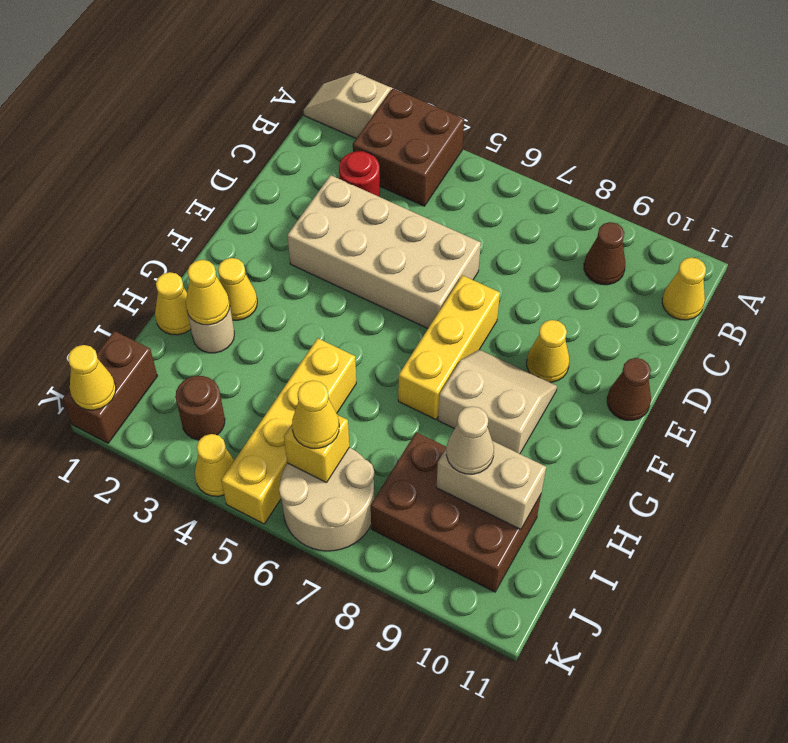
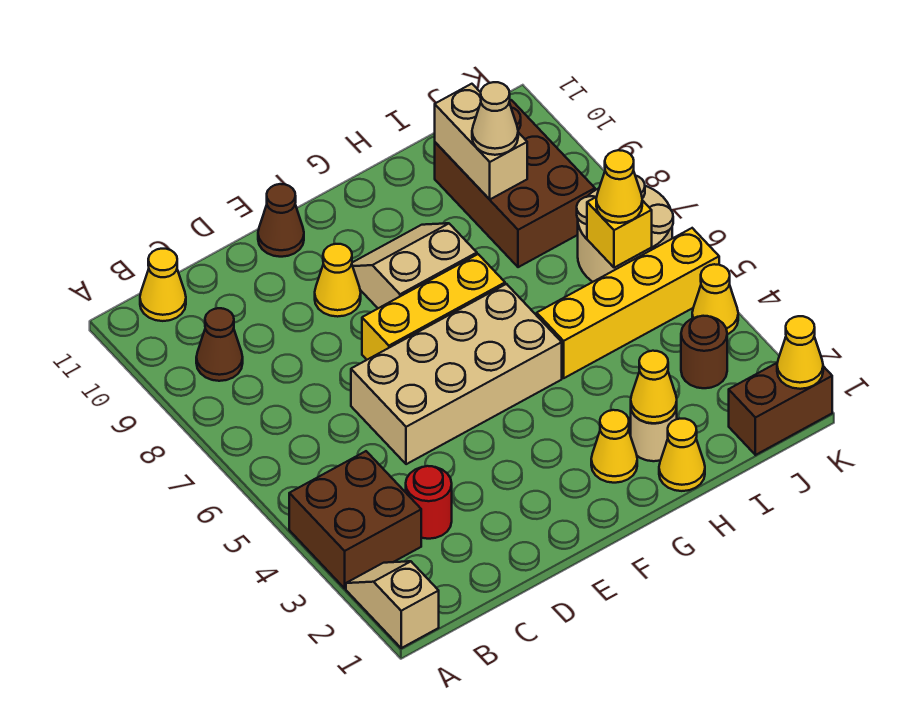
tan slope A1:A2 level 1 top 2 -> tan slope A1:A2 level 1 top 1
tan brick D3:E6 level 1 -> tan brick D5:G6 level 1
tan slope F8:G9 level 1 top G -> tan slope F8:G9 level 1 top 8

